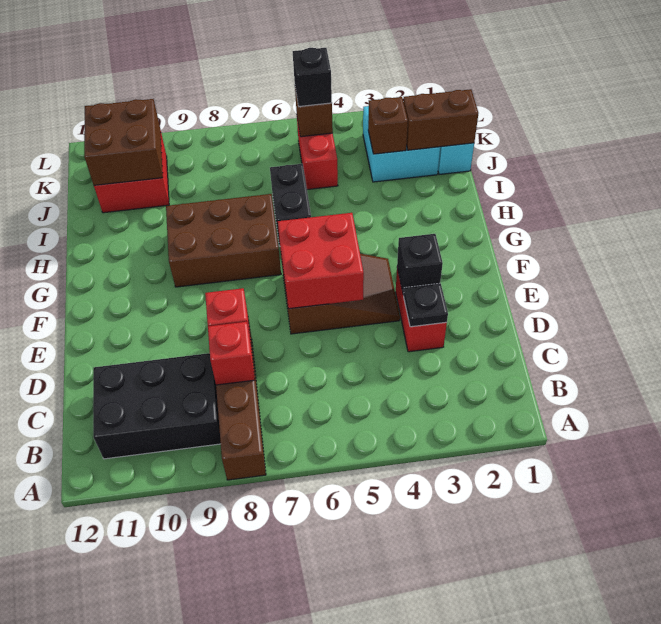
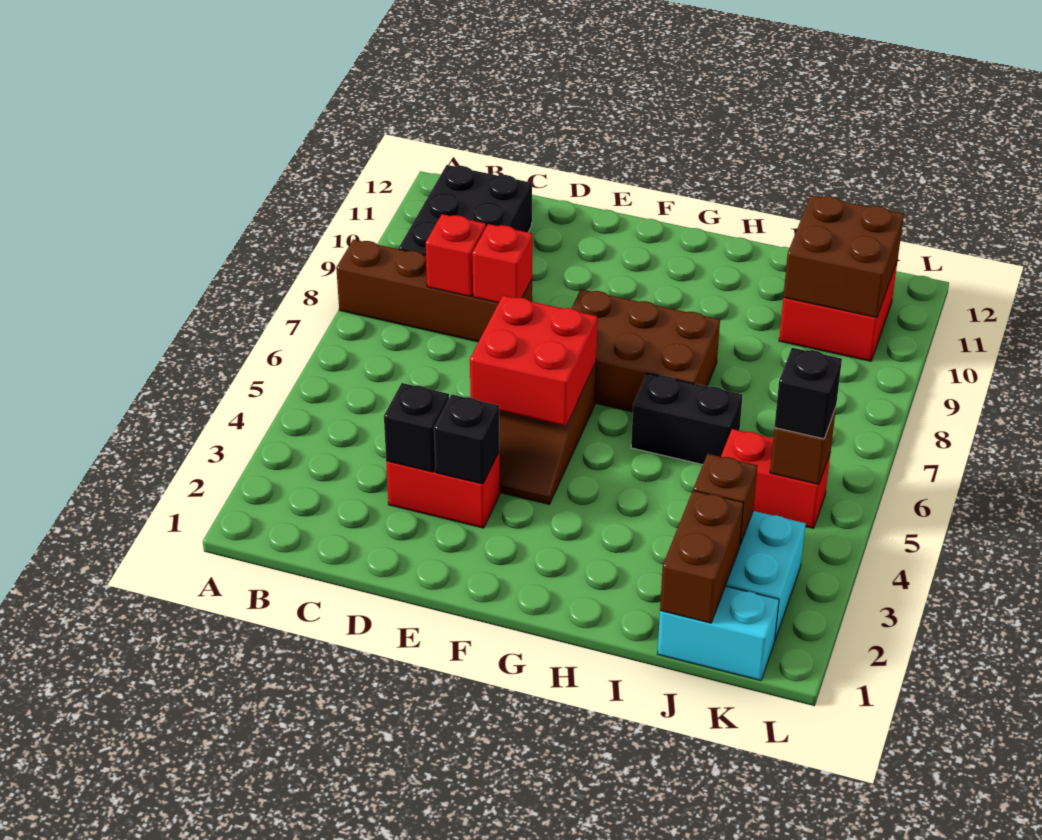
black plate D3 level 2 -> black brick D3 level 2
brown brick G7:H9 level 1 -> brown brick F7:H8 level 1

